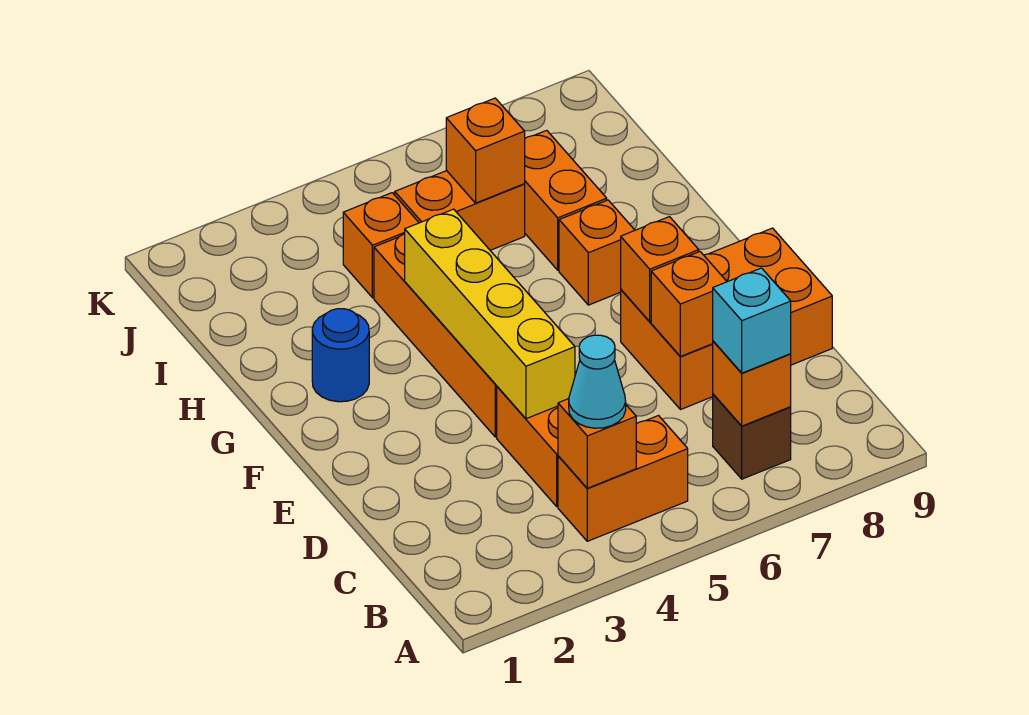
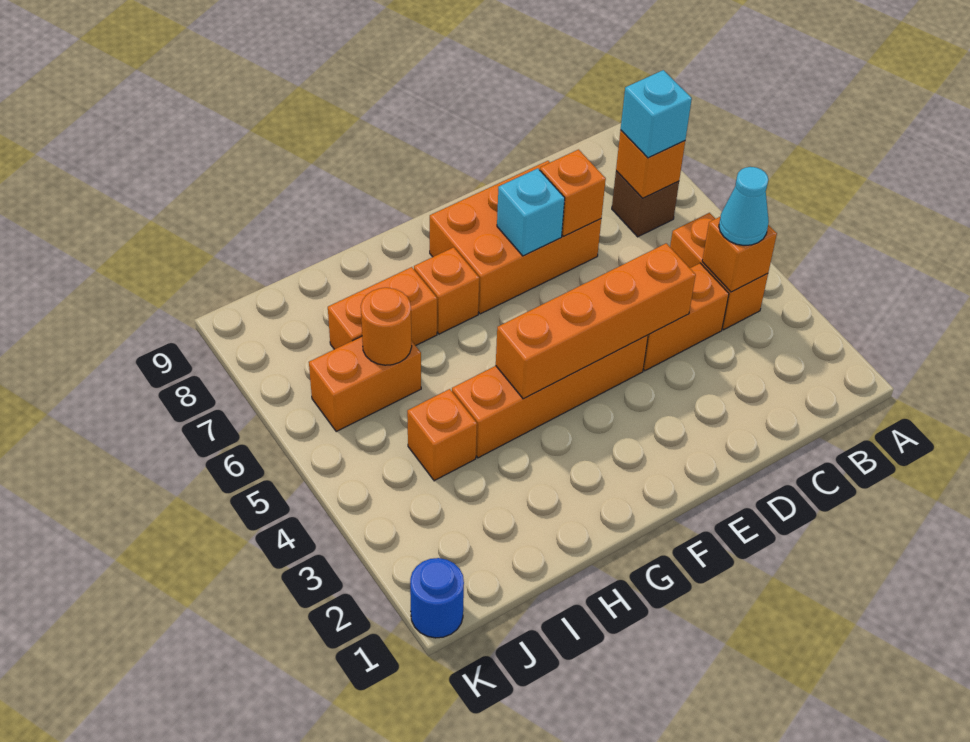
yellow brick D4:G4 level 2 -> orange brick D4:G4 level 2
orange brick D7:E9 level 1 -> orange brick D7:F8 level 1
orange brick E7 level 2 -> cyan brick E7 level 2
blue round brick G2 level 1 -> blue round brick K1 level 1
orange brick I5:I6 level 1 -> orange brick I6:J6 level 1
orange brick I6 level 2 -> orange round brick I6 level 2

